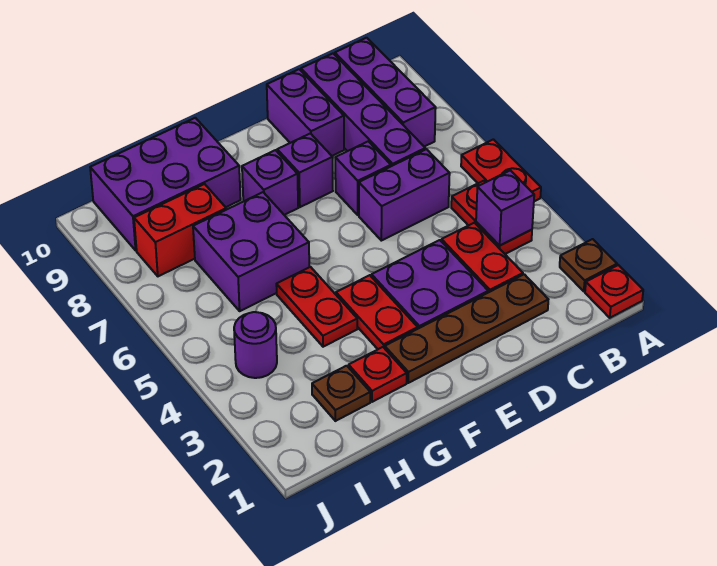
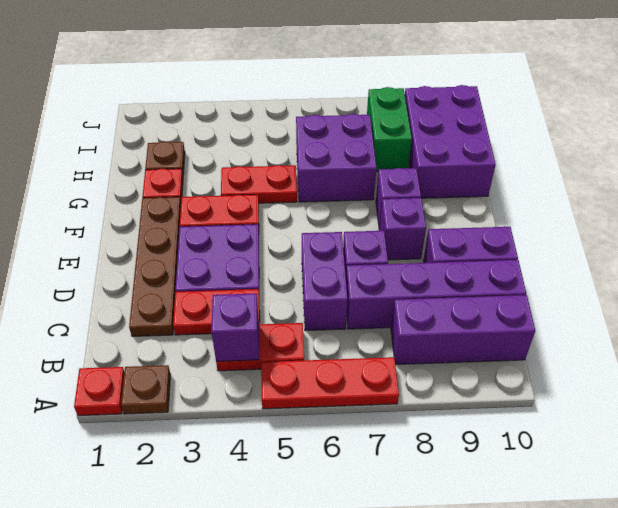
red plate A5:A6 level 1 -> red plate A5:A7 level 1
red brick H8:I8 level 1 -> green brick H8:I8 level 1
purple round brick I4 level 1 -> none

